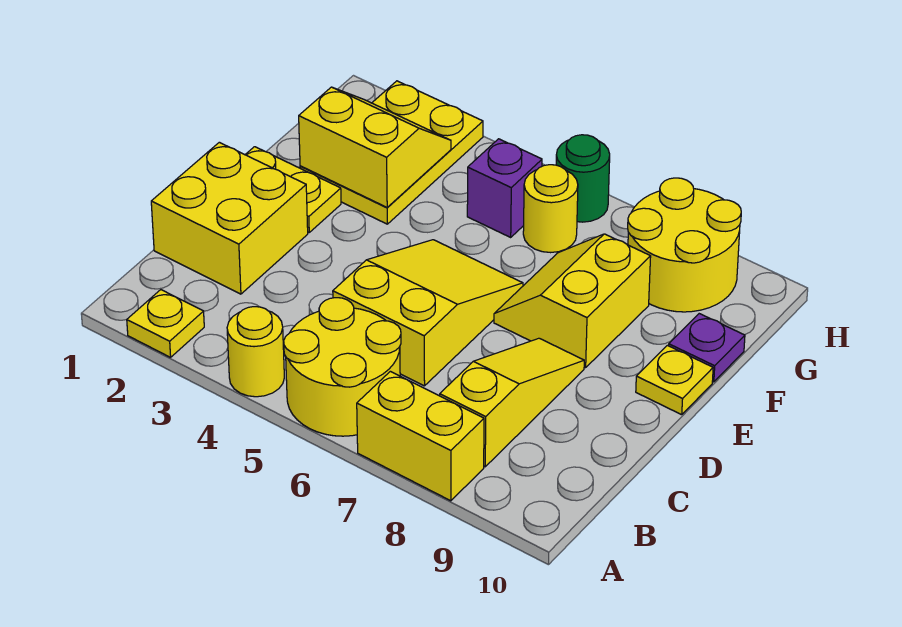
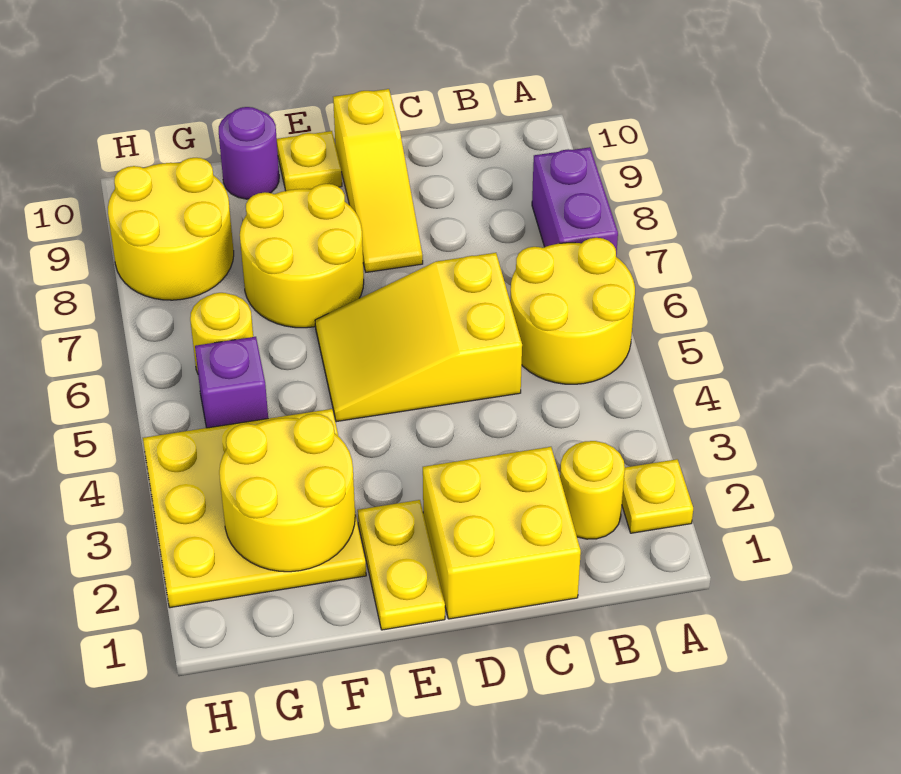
yellow round brick A4 level 1 -> yellow round brick B2 level 1
yellow brick A7:A8 level 1 -> purple brick A7:A8 level 1
yellow slope B8:D8 level 1 top B -> yellow slope D8:D10 level 1 top 10
yellow slope E7:F8 level 1 top 8 -> yellow round brick E7:F8 level 1
yellow plate F2:H3 level 1 -> yellow plate F2:H4 level 1
yellow slope F2:G3 level 2 top F -> yellow round brick F2:G3 level 2
purple plate F10 level 1 -> purple round brick F10 level 1
green round brick H6 level 1 -> none

